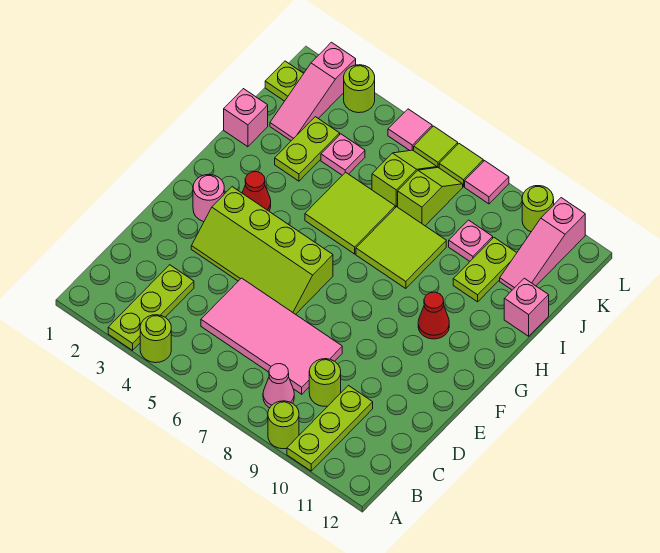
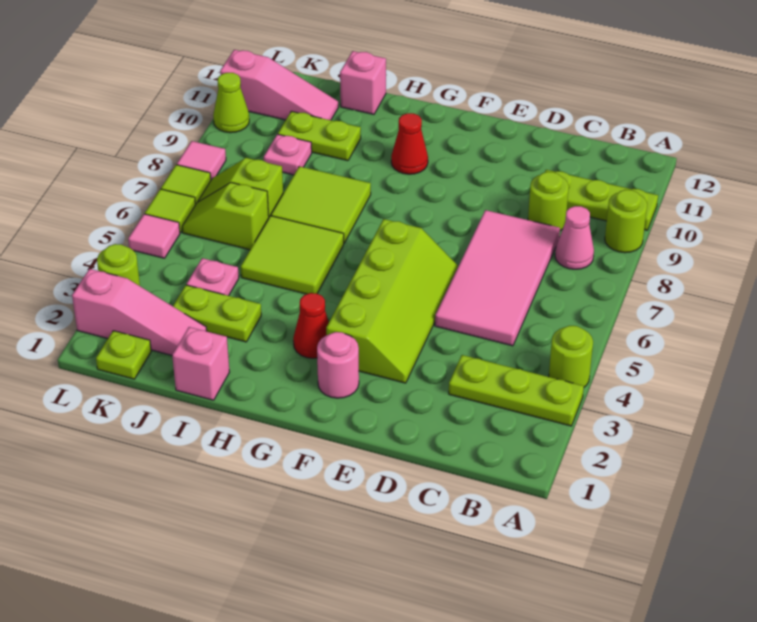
lime round brick L10 level 1 -> lime cone L10 level 1

